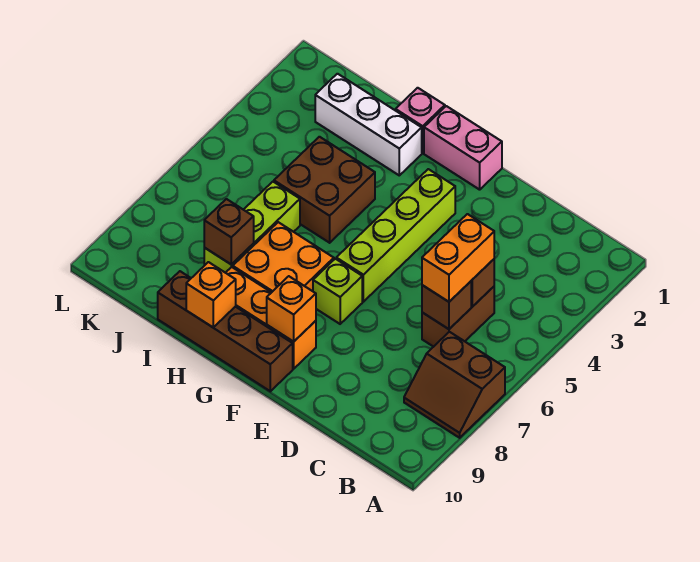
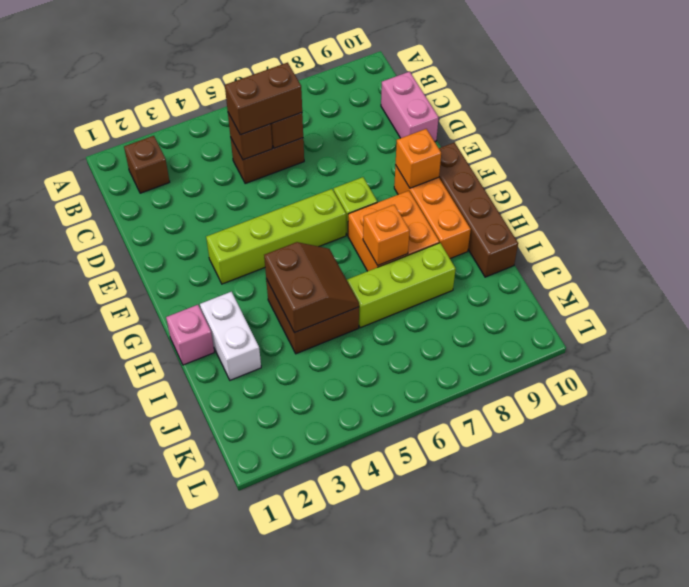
brown slope A7:B8 level 1 top 7 -> brown slope H4:I5 level 2 top 4
orange brick C5:C6 level 3 -> brown brick C5:C6 level 3
pink brick F1:G1 level 1 -> pink brick C10:D10 level 1
white brick H2:J2 level 1 -> white brick H2:I2 level 1
orange brick H10 level 2 -> orange brick H7 level 2
brown brick I8 level 2 -> brown brick B2 level 1

